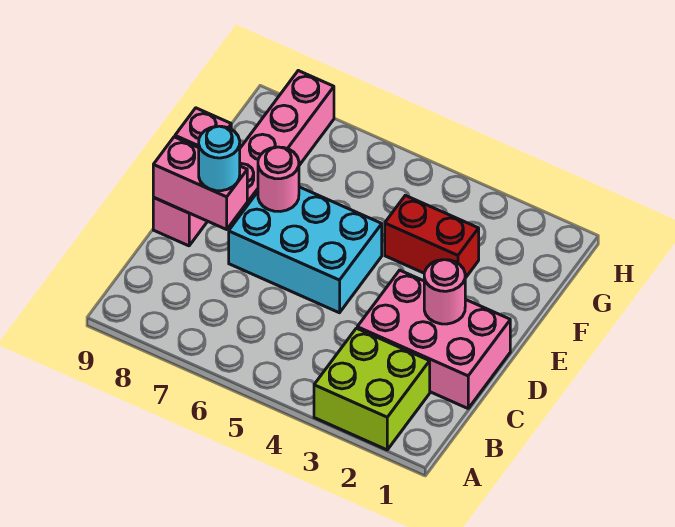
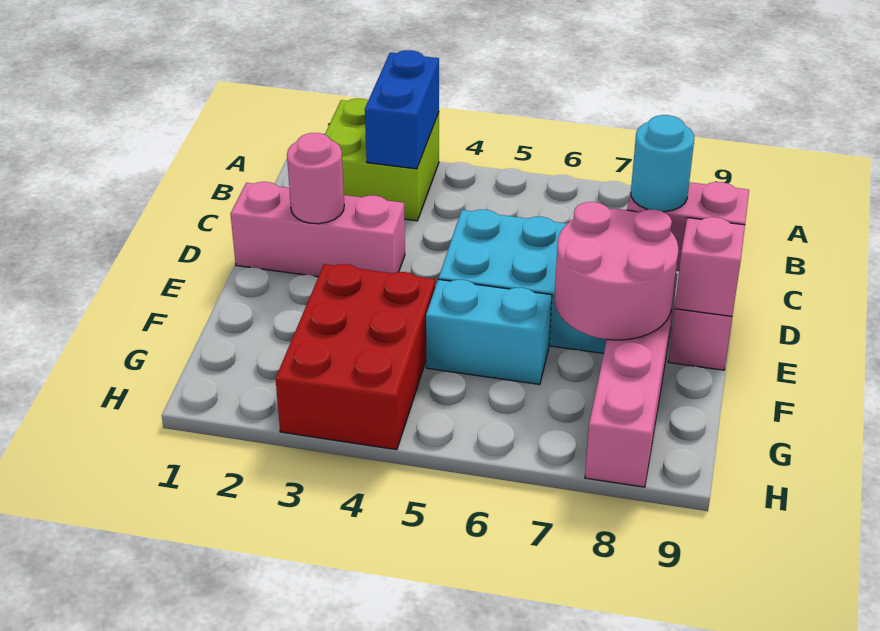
none -> blue brick A3:B3 level 2
pink brick C1:D3 level 1 -> pink brick D1:D3 level 1
pink round brick E7 level 2 -> pink round brick E7:F8 level 2
red brick F3:F4 level 1 -> red brick F3:H4 level 1
none -> cyan brick F5:F6 level 1

